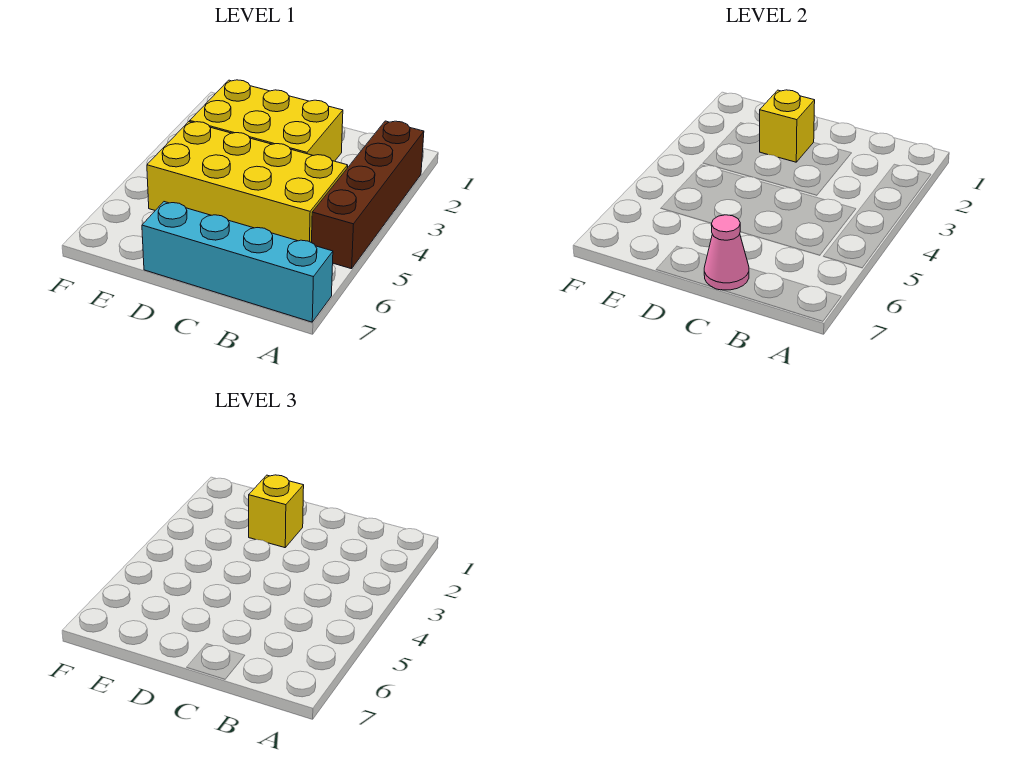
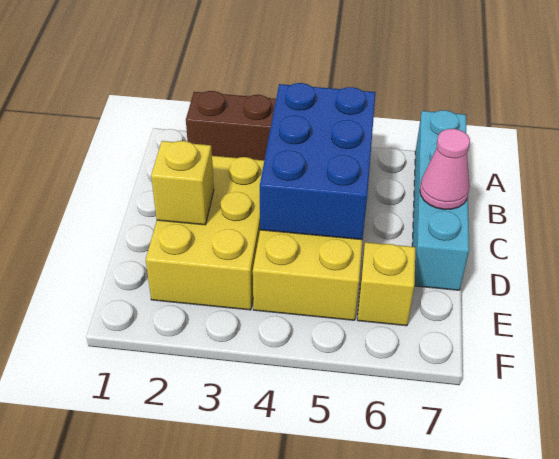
none -> blue brick B4:D5 level 2
yellow brick D2 level 3 -> yellow brick E6 level 1

